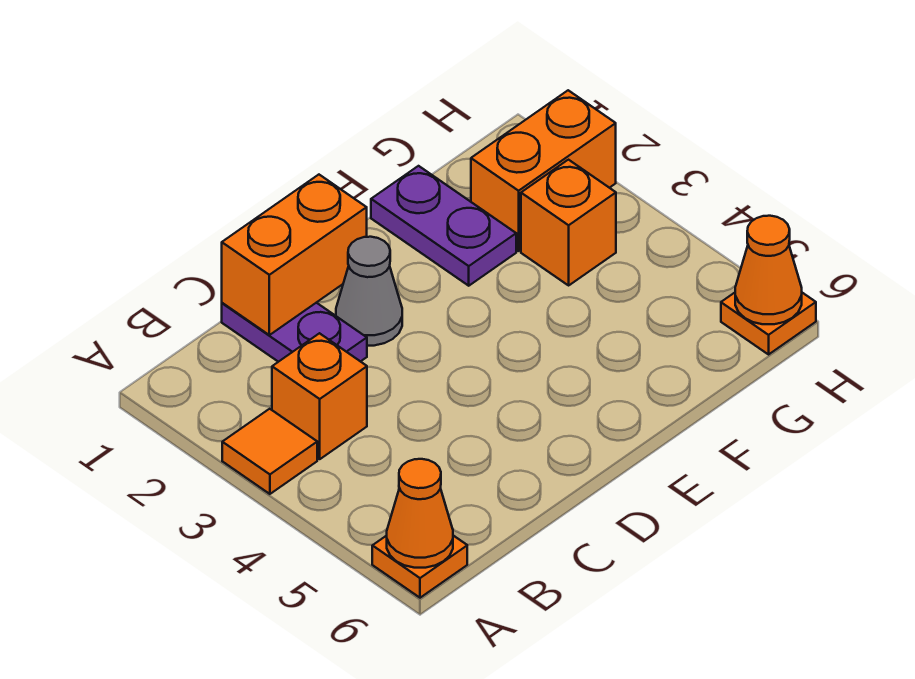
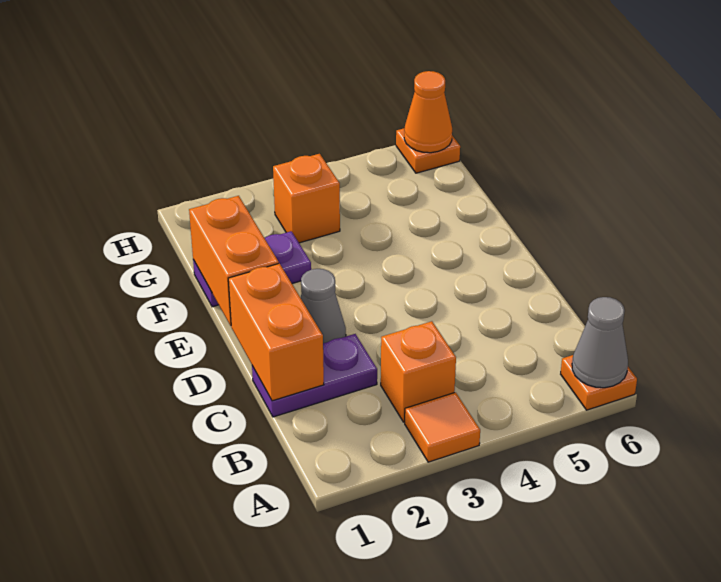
orange cone A6 level 2 -> grey cone A6 level 2
orange brick G2:H2 level 1 -> orange brick E1:F1 level 2

